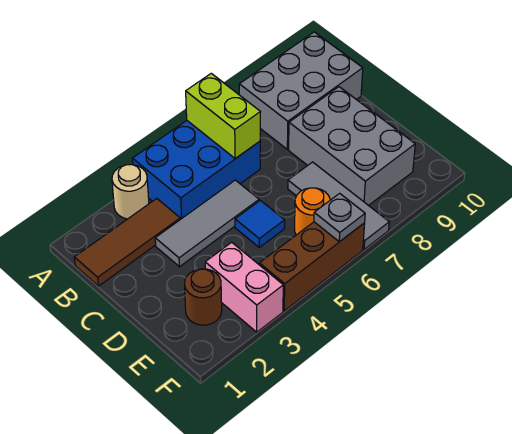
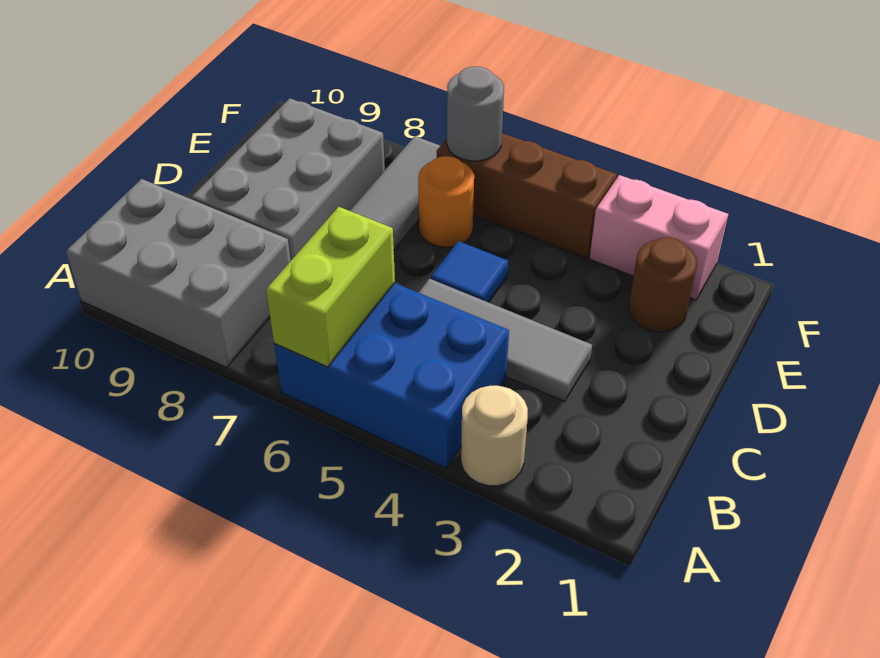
brown tile B1:B3 level 1 -> none
pink brick E3:F3 level 1 -> pink brick F2:F3 level 1
grey plate F6 level 2 -> grey round brick F6 level 2

